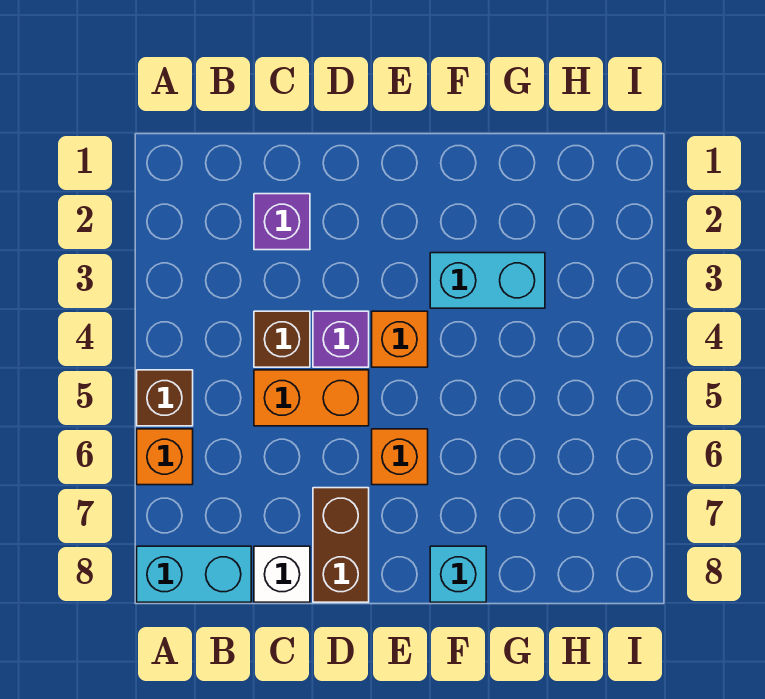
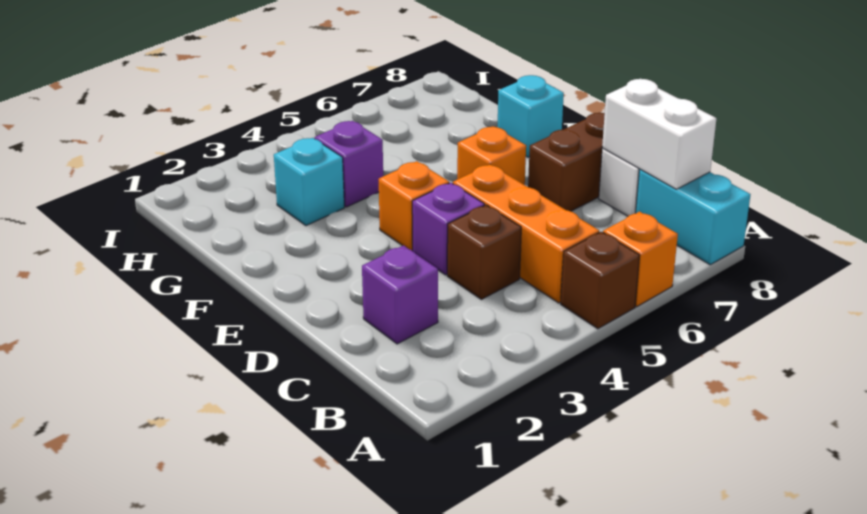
none -> white brick B8:C8 level 2
orange brick C5:D5 level 1 -> orange brick B5:D5 level 1
cyan brick F3:G3 level 1 -> cyan brick G3 level 1
none -> purple brick G4 level 1

